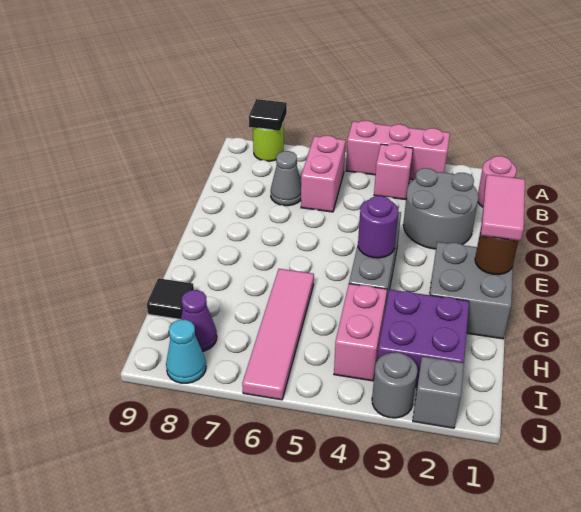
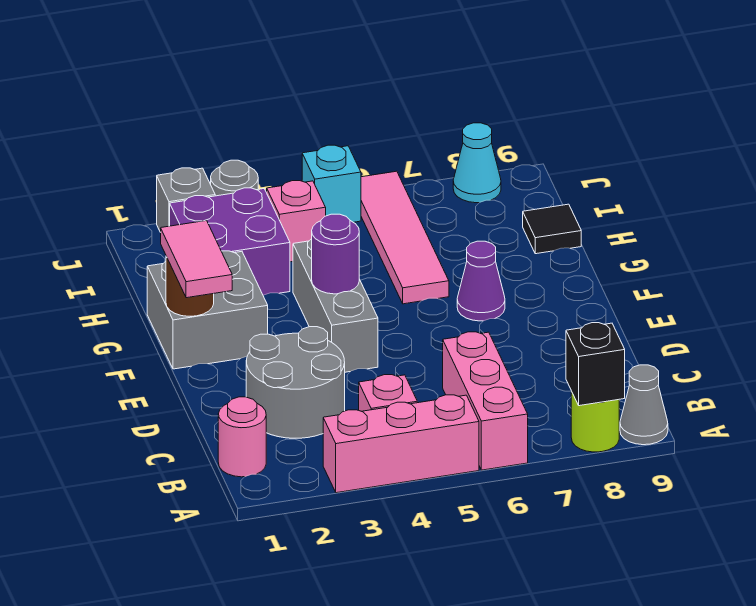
black tile A8 level 2 -> black brick A8 level 2
pink brick B6:C6 level 1 -> pink brick A6:C6 level 1
grey cone C7 level 1 -> grey cone A9 level 1
pink brick H4:I4 level 1 -> pink brick I4 level 1
purple cone I8 level 1 -> purple cone F7 level 1
none -> cyan brick J5 level 1

